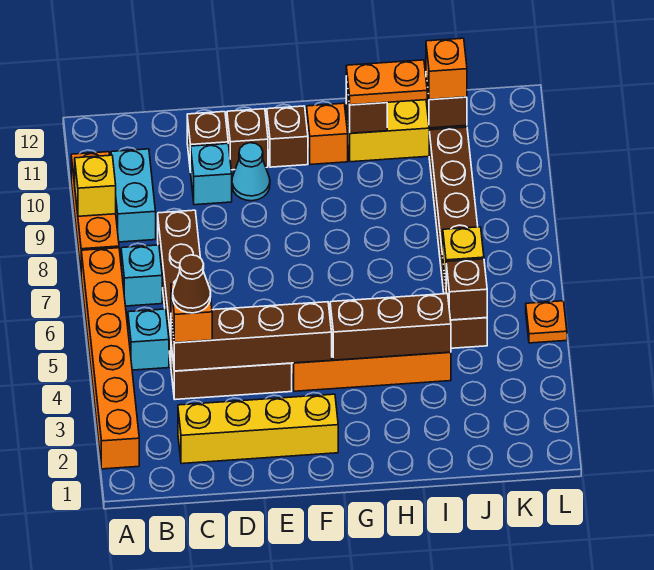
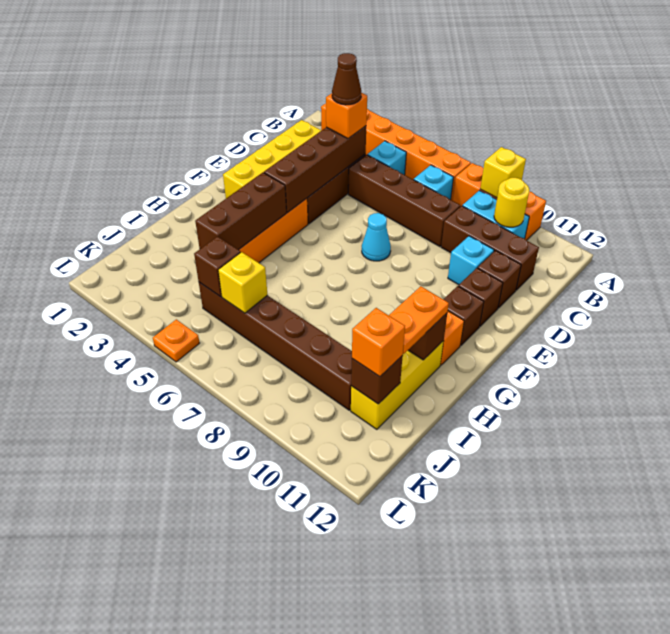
none -> yellow round brick B10 level 2
none -> brown brick C9:C11 level 1
cyan cone E10 level 1 -> cyan cone E7 level 1

